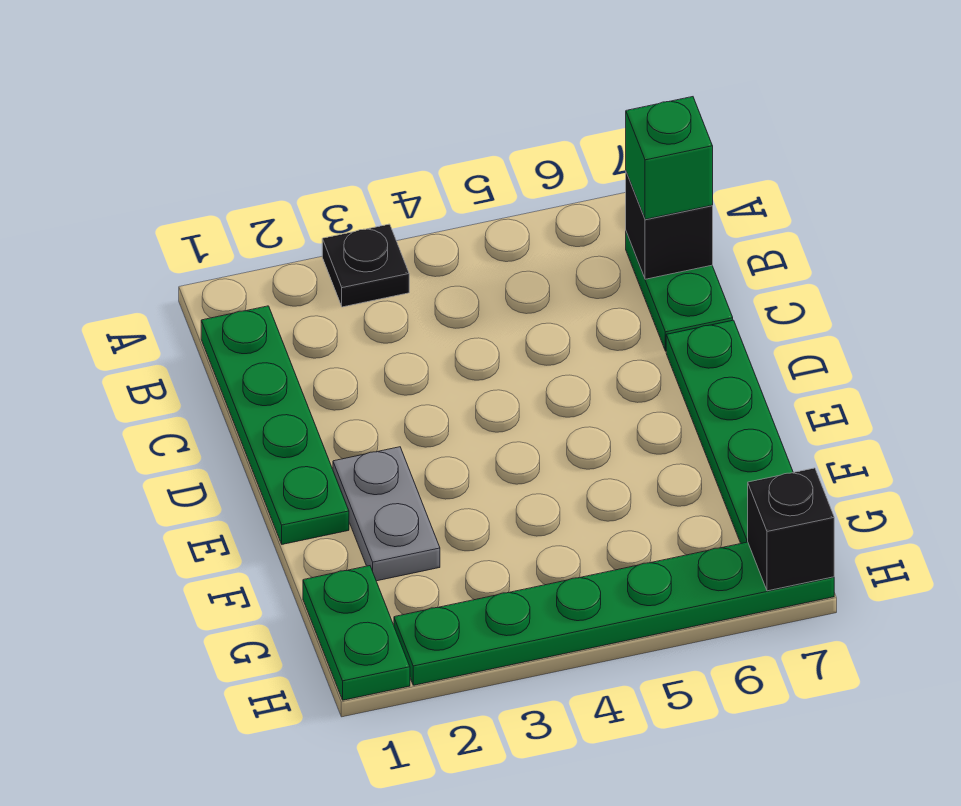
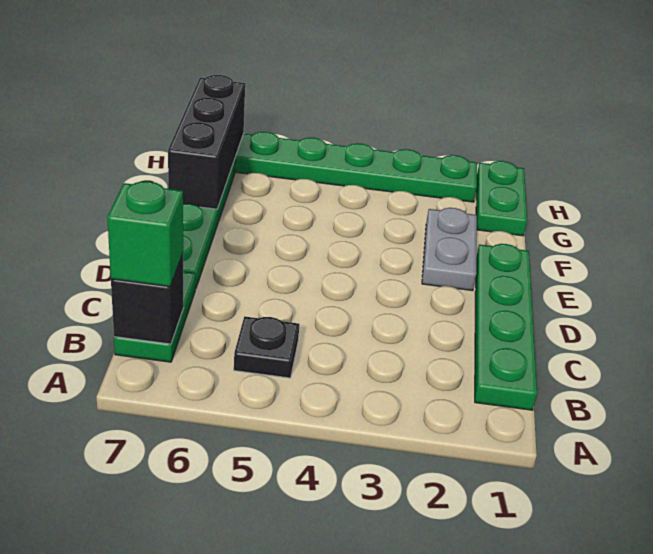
black plate A3 level 1 -> black plate B5 level 1
black brick H7 level 2 -> black brick F7:H7 level 2

